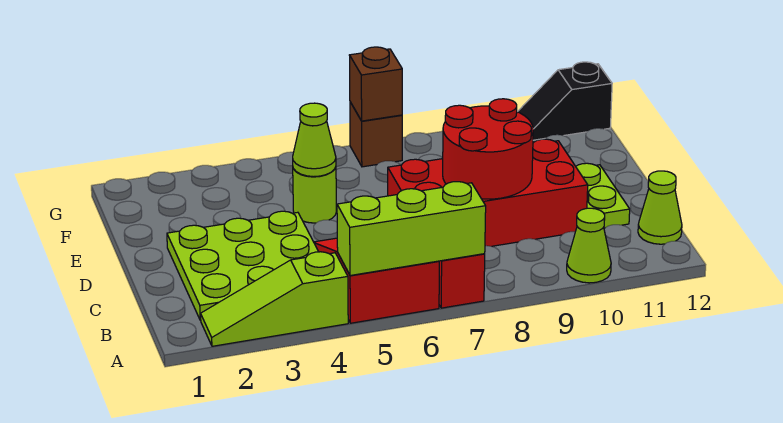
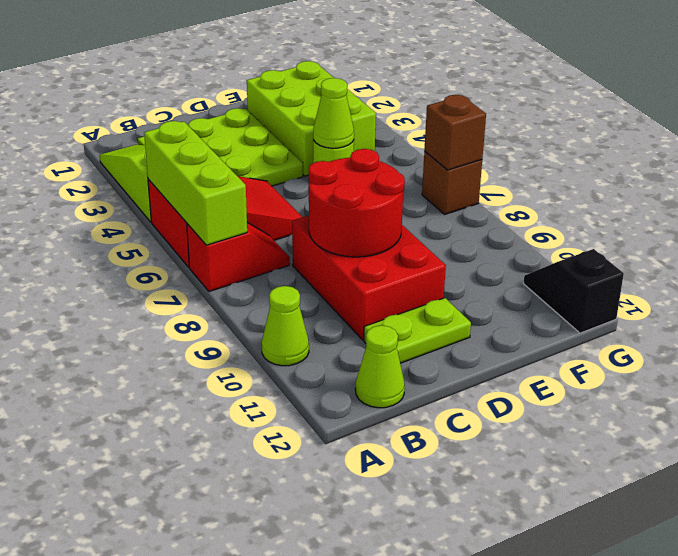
red brick C7:D10 level 1 -> red brick C8:D10 level 1
none -> lime brick E2:F4 level 1

